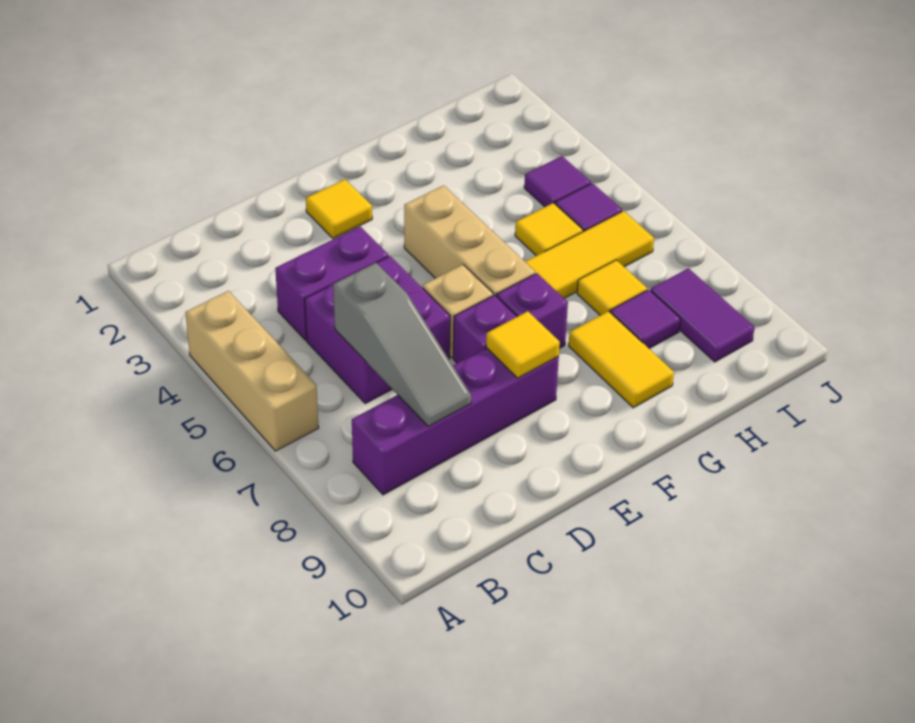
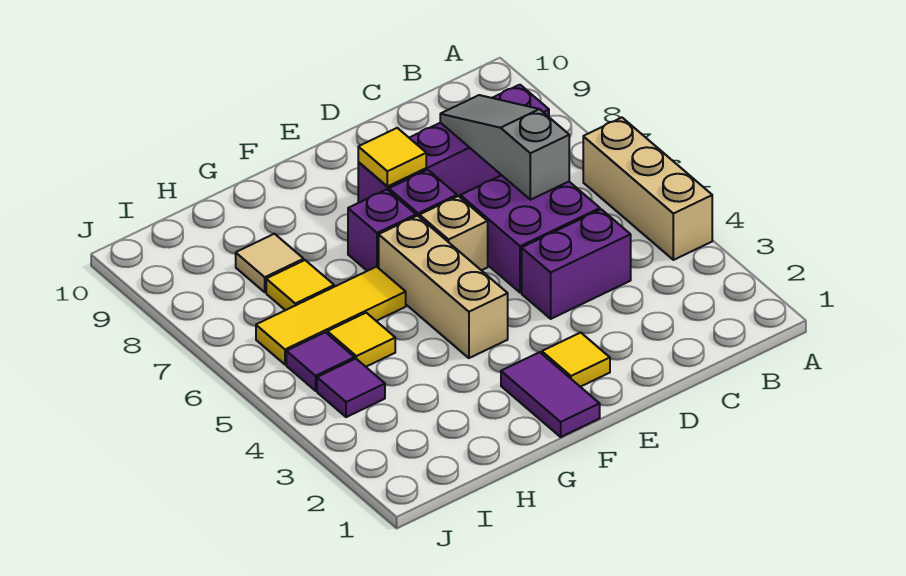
yellow tile G8:G9 level 1 -> none
purple tile H8 level 1 -> tan tile H8 level 1
purple tile I8:I9 level 1 -> purple tile F1:F2 level 1

